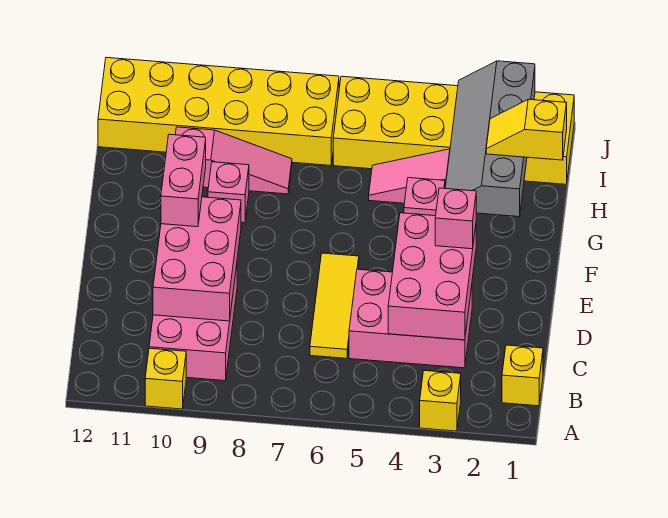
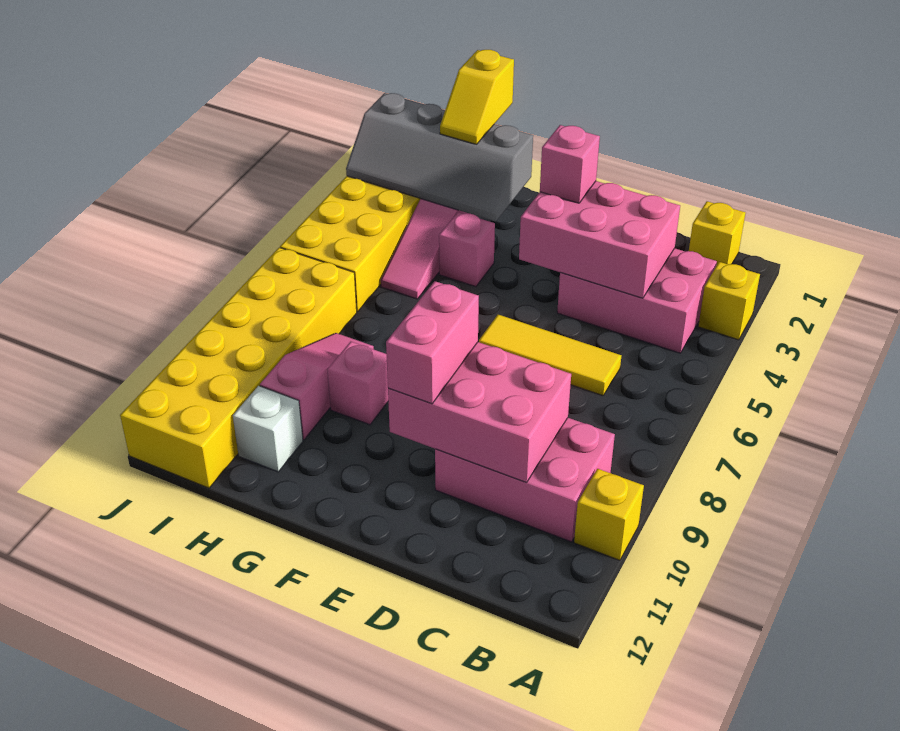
pink brick C3:D5 level 1 -> pink brick B3:D4 level 1
pink brick E10:F10 level 3 -> pink brick E9:E10 level 3
none -> white brick H11 level 1

